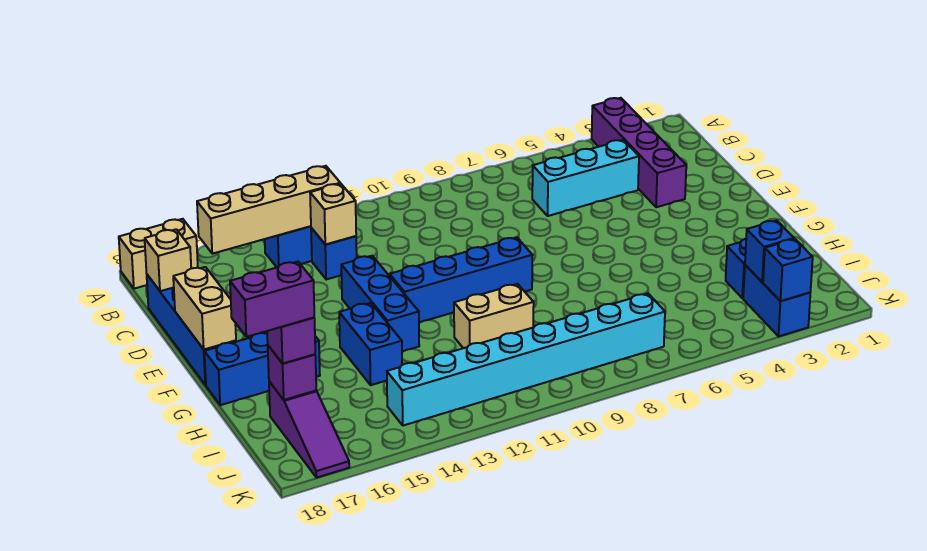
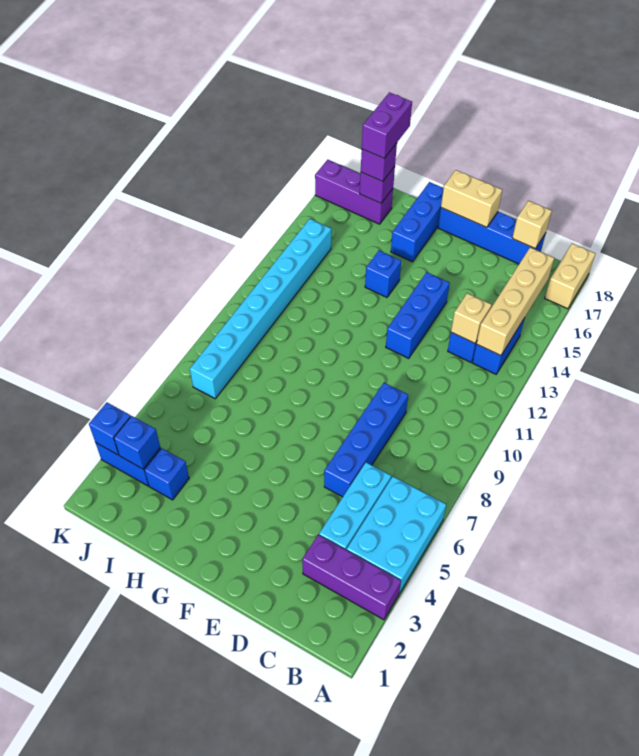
purple brick A3:D3 level 1 -> purple brick A3:C3 level 1
none -> cyan brick A4:B6 level 1
blue brick E13:G13 level 1 -> blue brick E12:E14 level 1
blue brick F9:F12 level 1 -> blue brick D6:D9 level 1
blue brick G14:H14 level 1 -> blue brick G14 level 1
tan brick H10:H11 level 1 -> none
purple slope I17:K17 level 1 top I -> purple brick I17:K17 level 1

